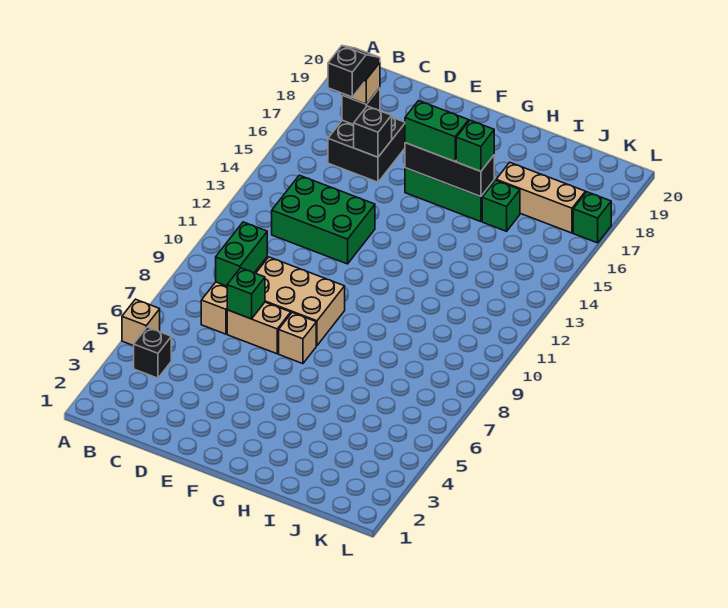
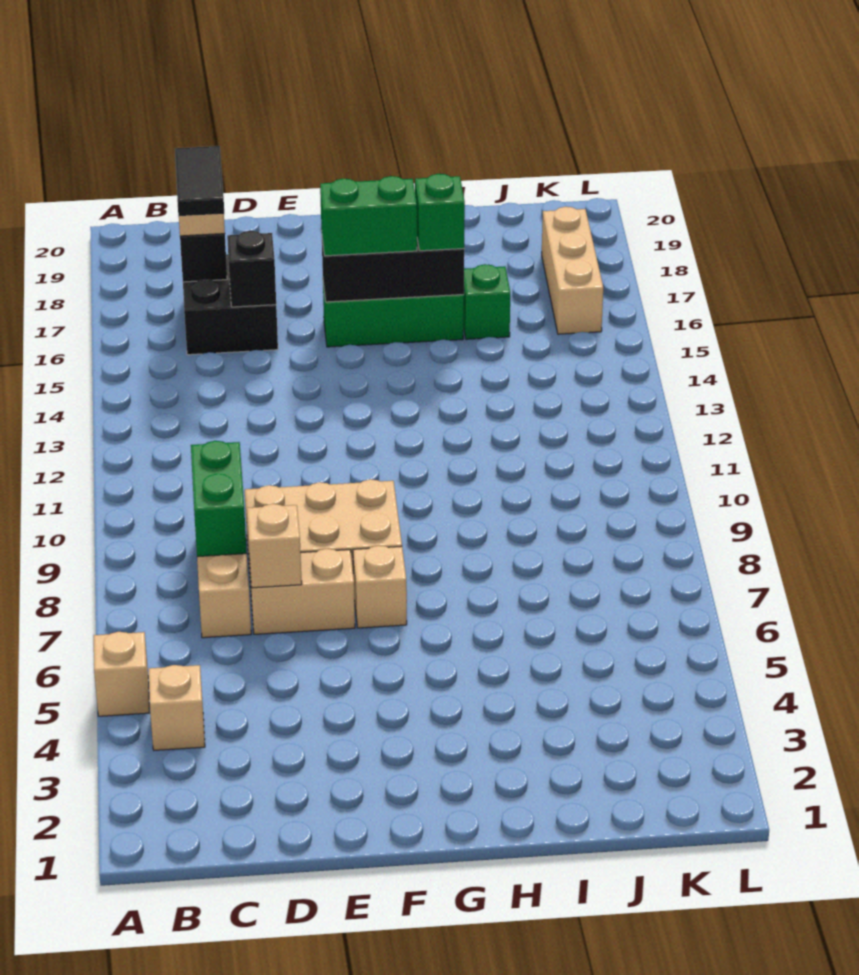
black brick B4 level 1 -> tan brick B4 level 1
green brick C12:E13 level 1 -> none
black slope C16:C17 level 4 top 16 -> black tile C16:C17 level 4
green brick D7 level 2 -> tan brick D7 level 2
tan brick I17:K17 level 1 -> tan brick K16:K18 level 1
green brick L17 level 1 -> none

